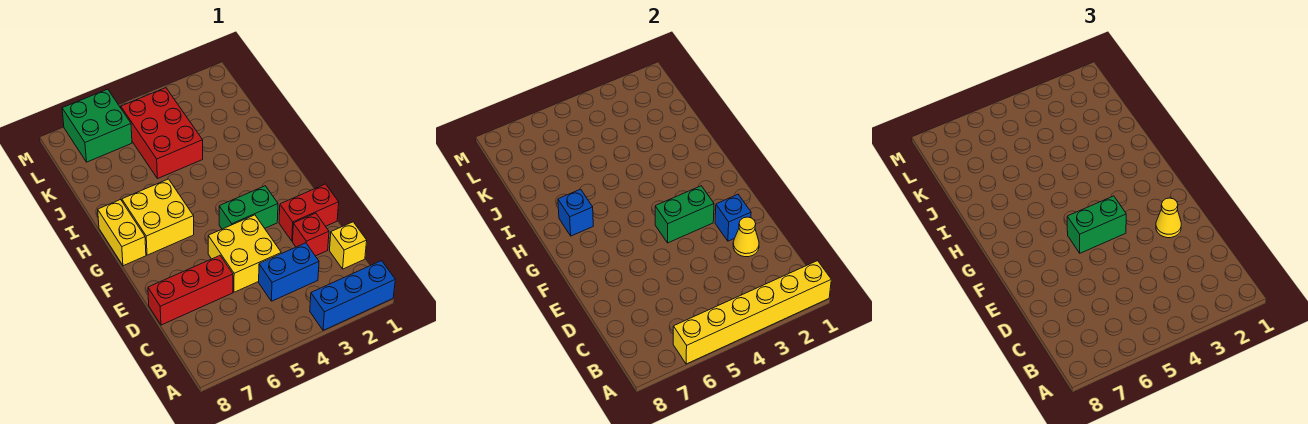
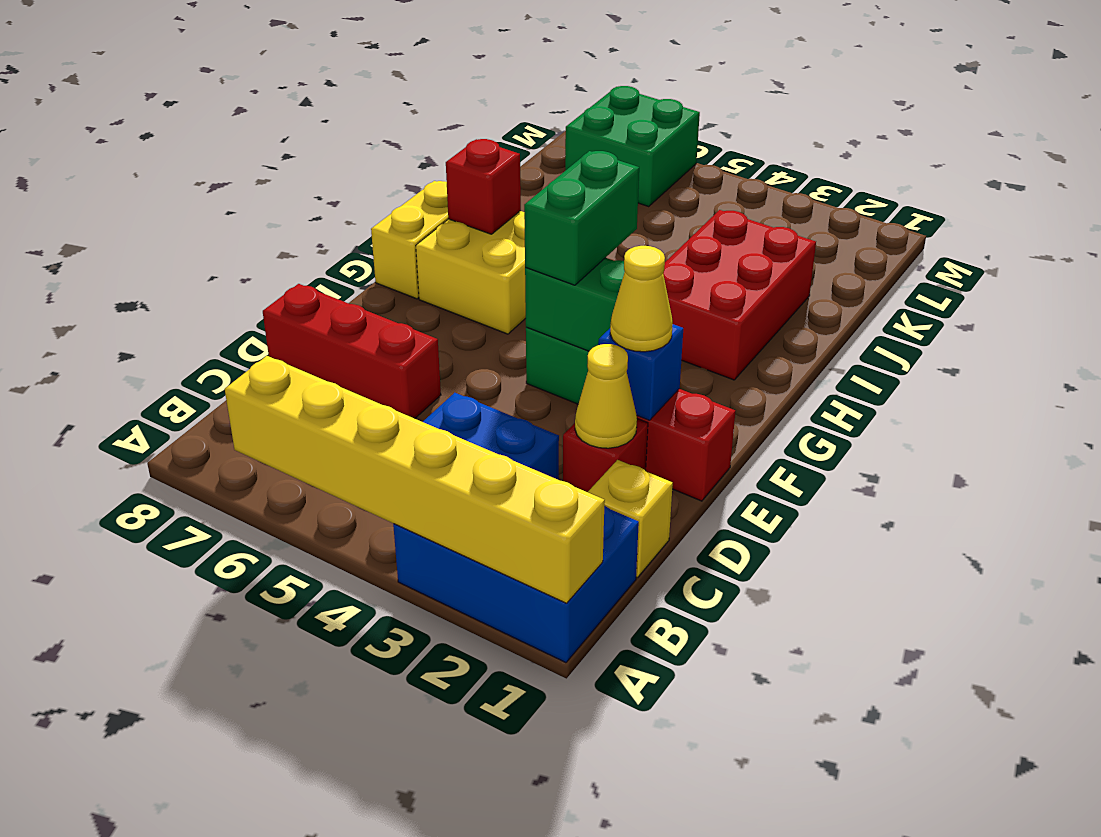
blue brick A1:A3 level 1 -> blue brick A1:B3 level 1
yellow brick D4:E5 level 1 -> none
green brick F4:F5 level 3 -> green brick F4:G4 level 3
blue brick H7 level 2 -> red brick H7 level 2
red brick J4:L5 level 1 -> red brick H2:J3 level 1

